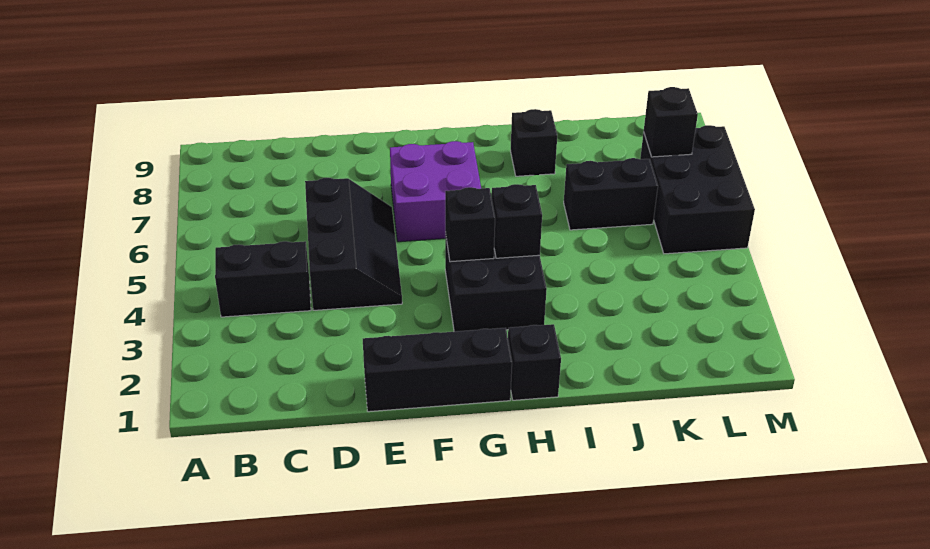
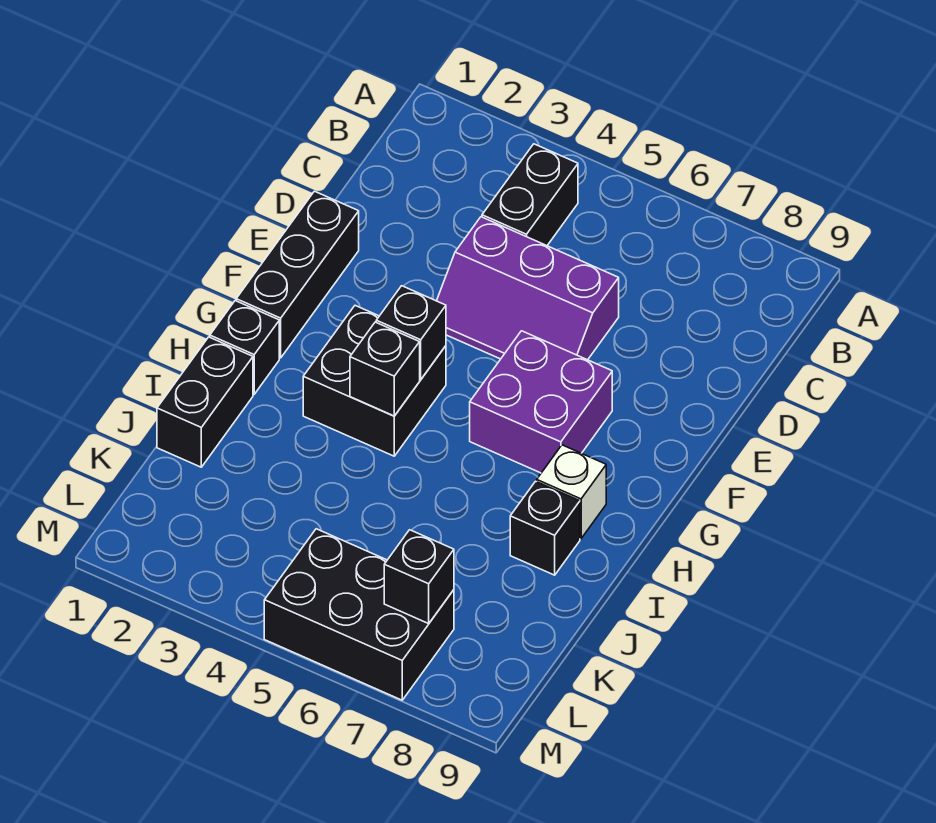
black slope D4:E6 level 1 top D -> purple slope D4:E6 level 1 top D
none -> white brick H8 level 1
black brick J6:K6 level 1 -> black brick I1:J1 level 1

